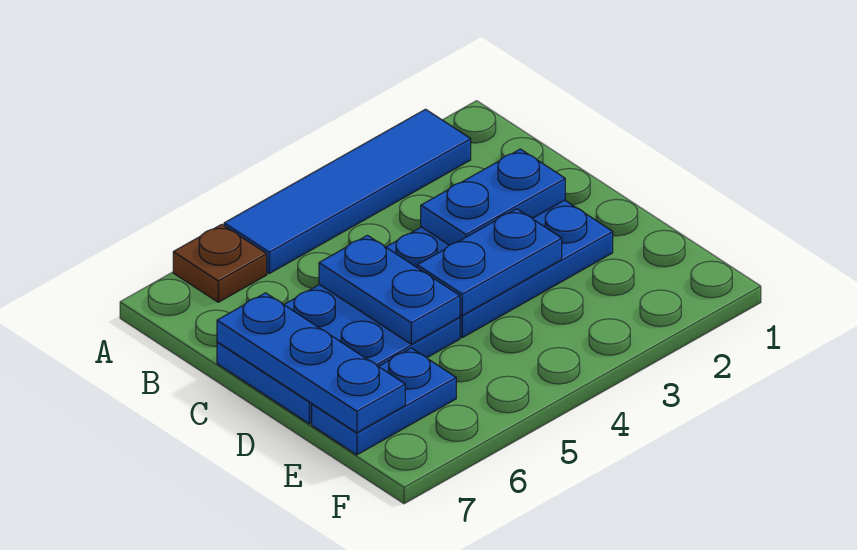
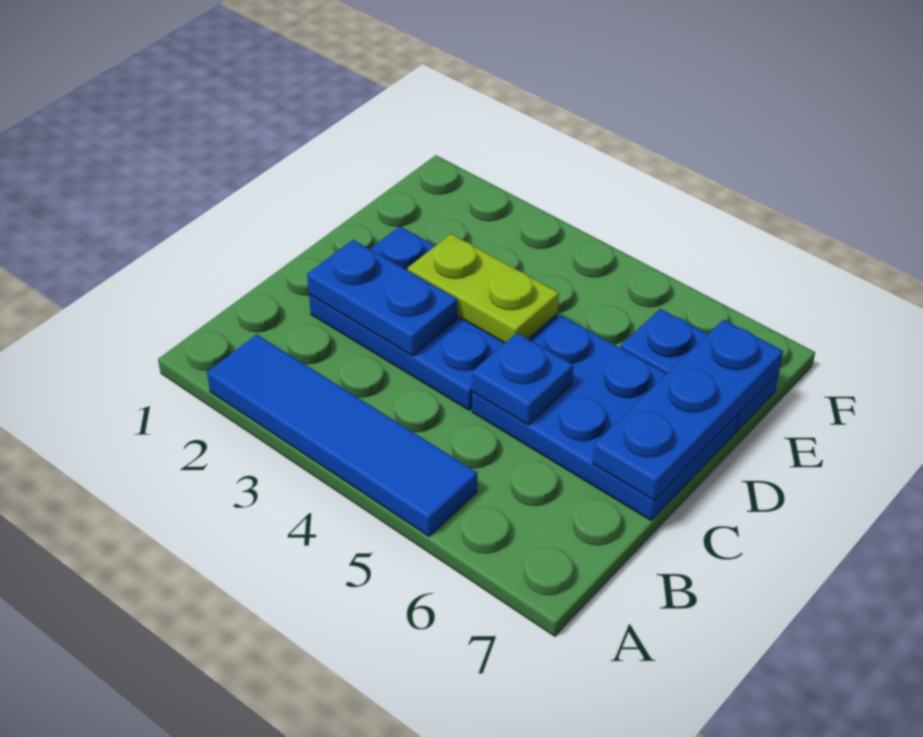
brown plate A6 level 1 -> none
blue plate C5:D5 level 2 -> blue plate C5 level 2
blue plate D3:D4 level 2 -> lime plate D3:D4 level 2

